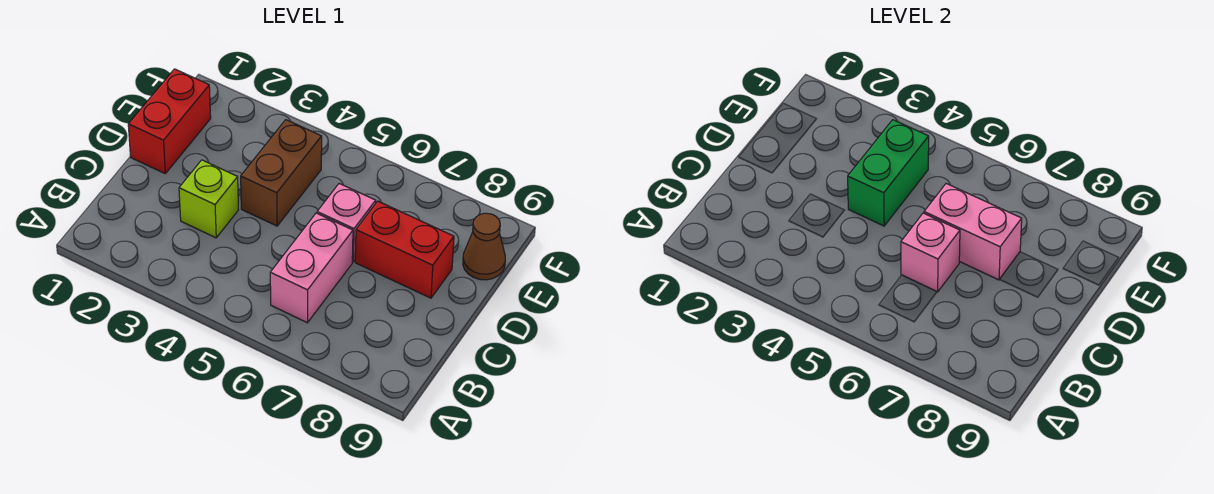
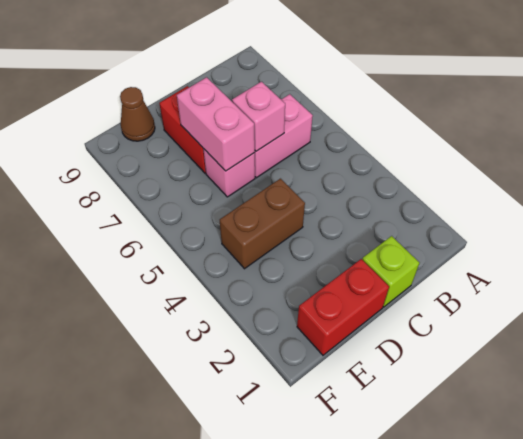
lime brick C3 level 1 -> lime brick C1 level 1
green brick D4:E4 level 2 -> none

